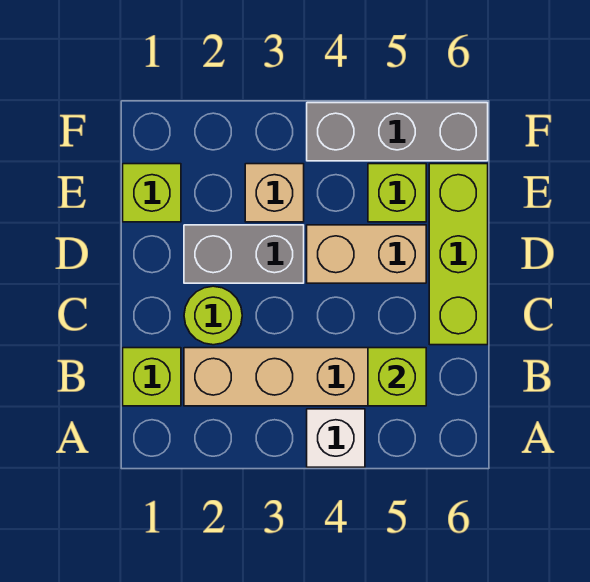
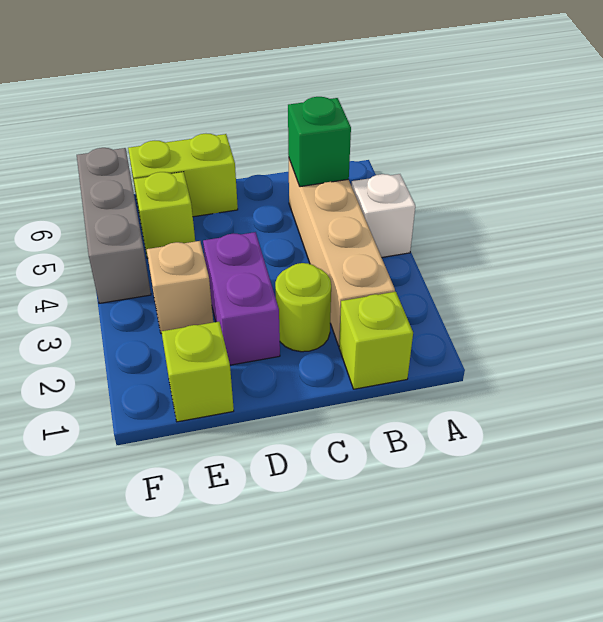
lime brick B5 level 2 -> green brick B5 level 2
lime brick C6:E6 level 1 -> lime brick D6:E6 level 1
grey brick D2:D3 level 1 -> purple brick D2:D3 level 1
tan brick D4:D5 level 1 -> none

